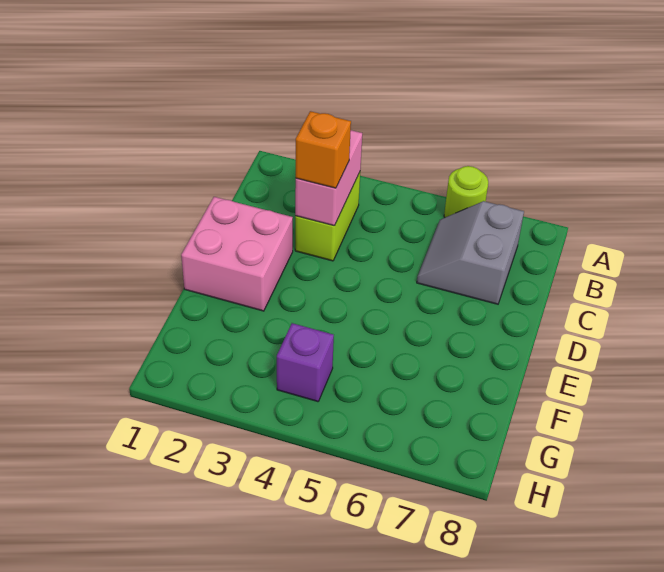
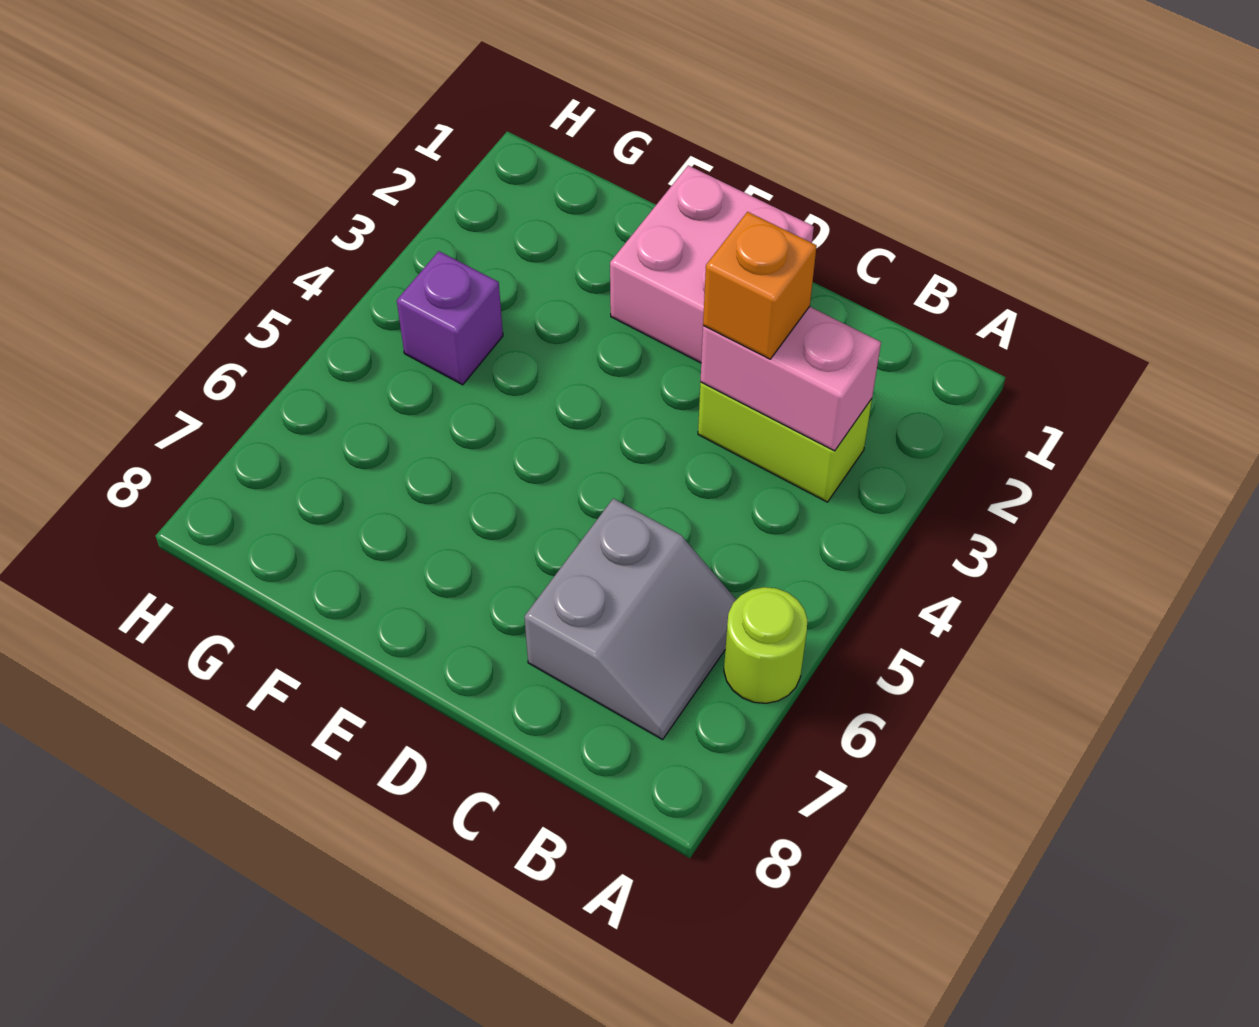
grey slope B6:C7 level 1 top 7 -> grey slope B6:C7 level 1 top C

